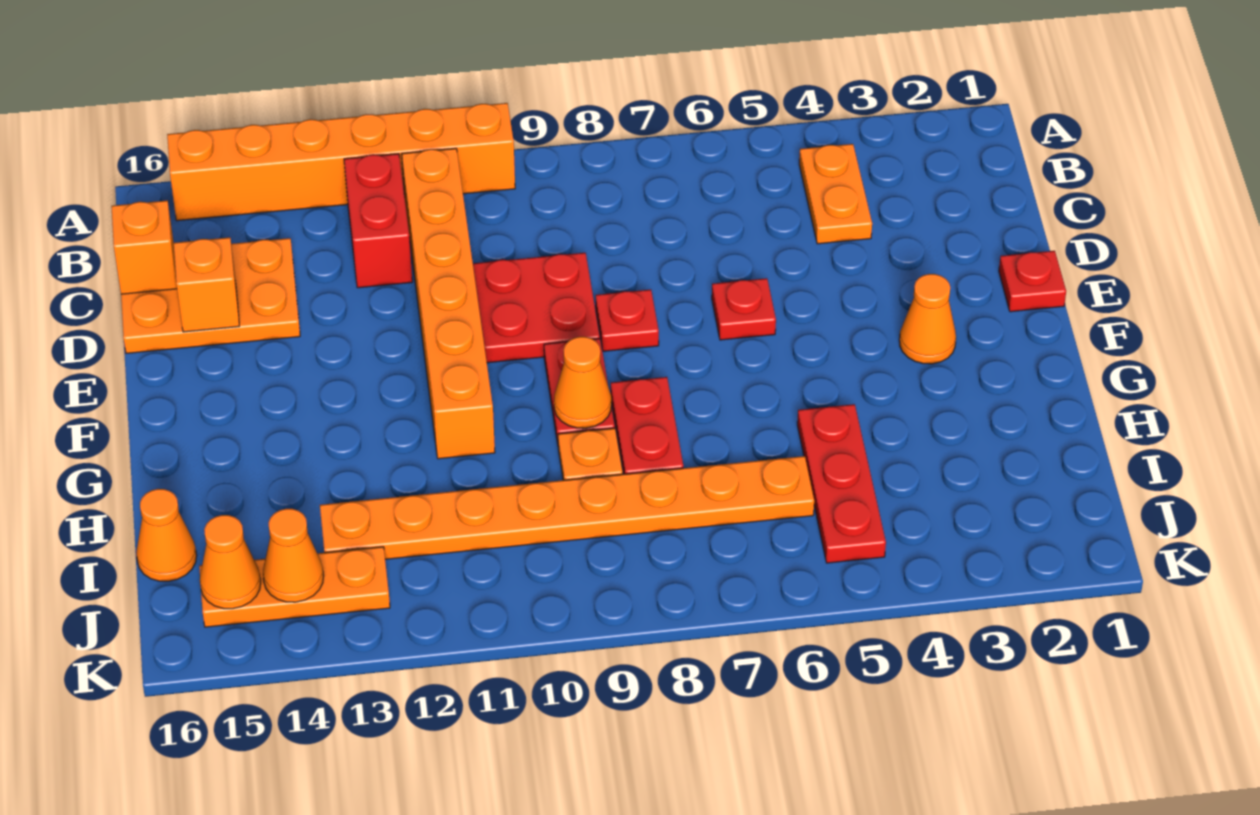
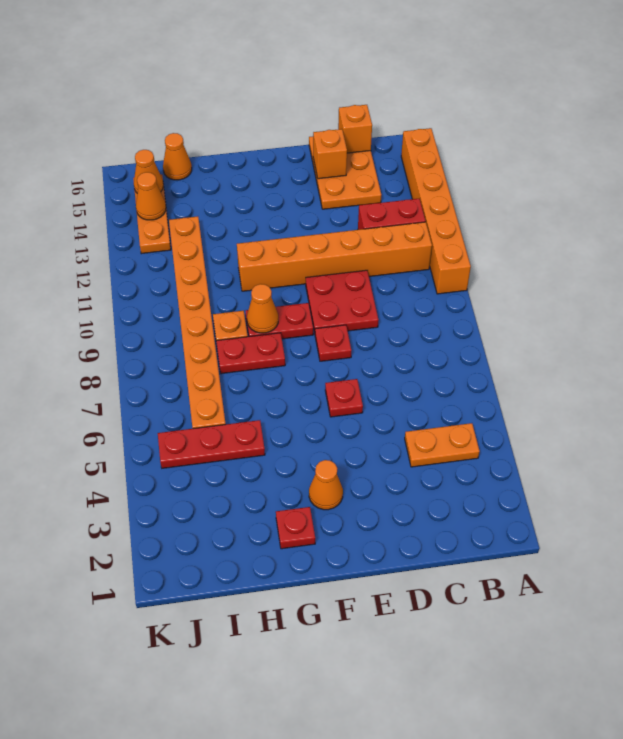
red plate E1 level 1 -> red plate G2 level 1

